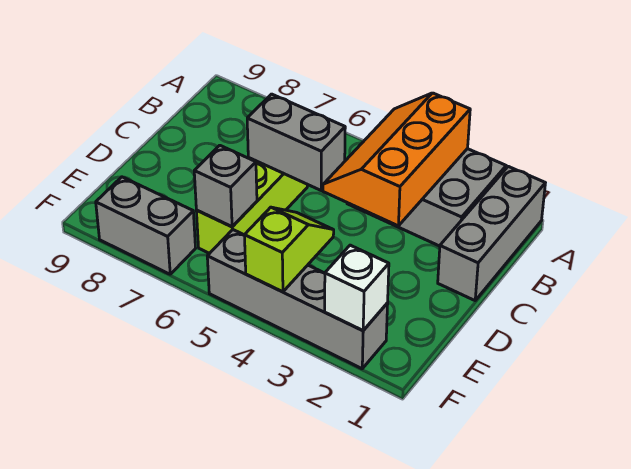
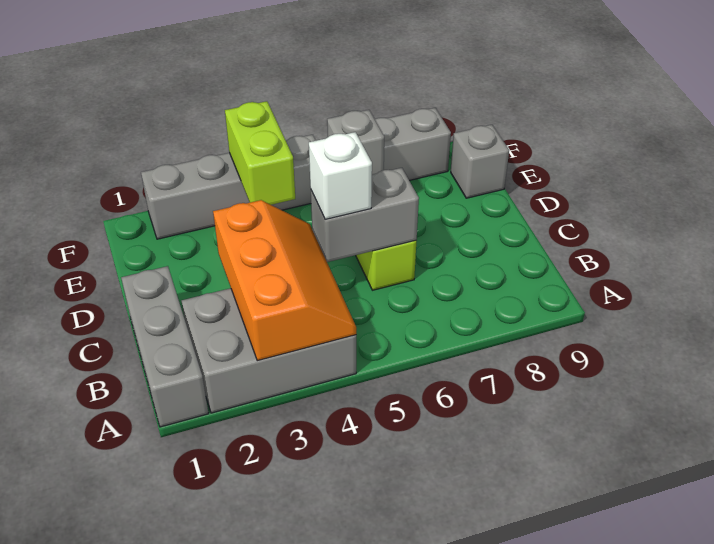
lime slope E4:F4 level 2 top F -> lime brick E4:F4 level 2
none -> grey brick E9 level 1
white brick F2 level 2 -> white brick C5 level 3

